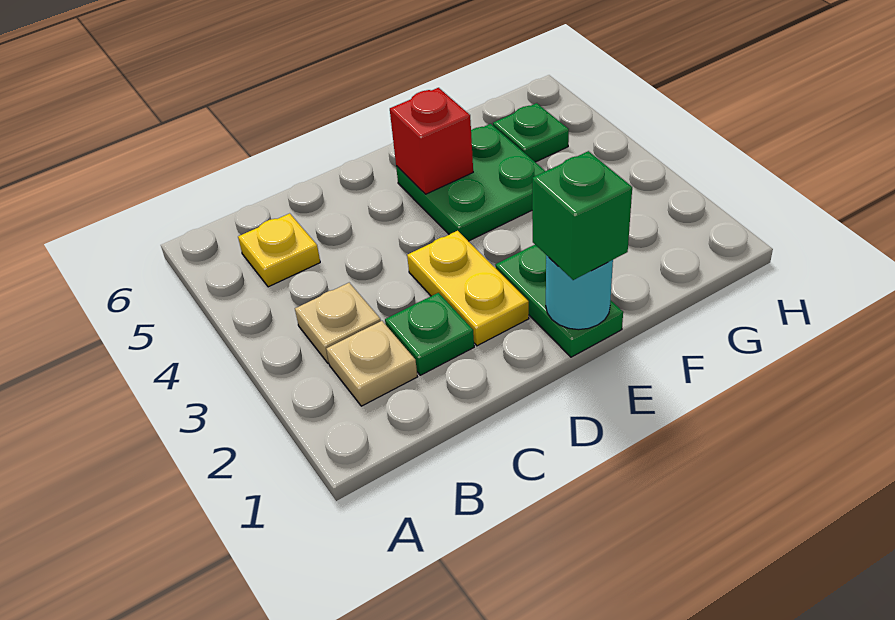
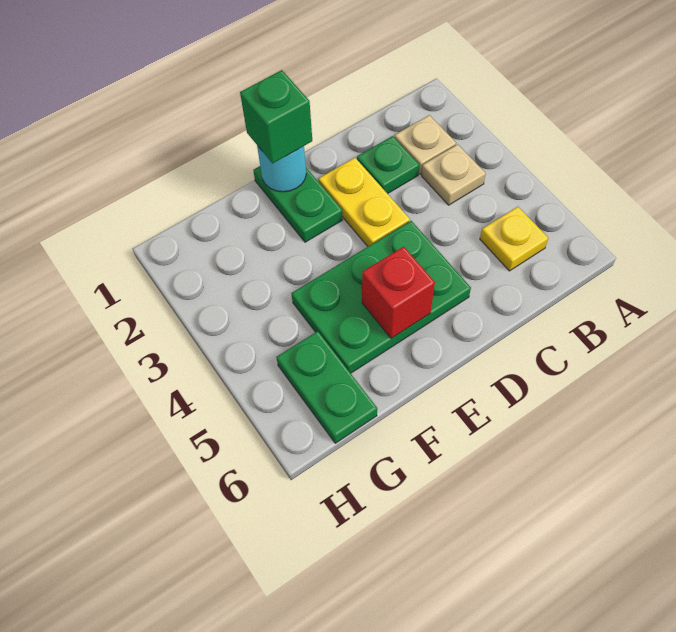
green plate E4:F5 level 1 -> green plate D4:F5 level 1
green plate G5 level 1 -> green plate G5:G6 level 1

